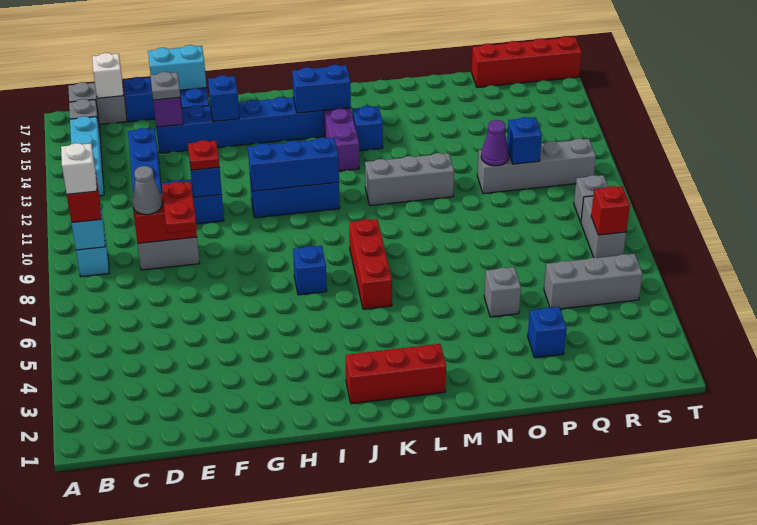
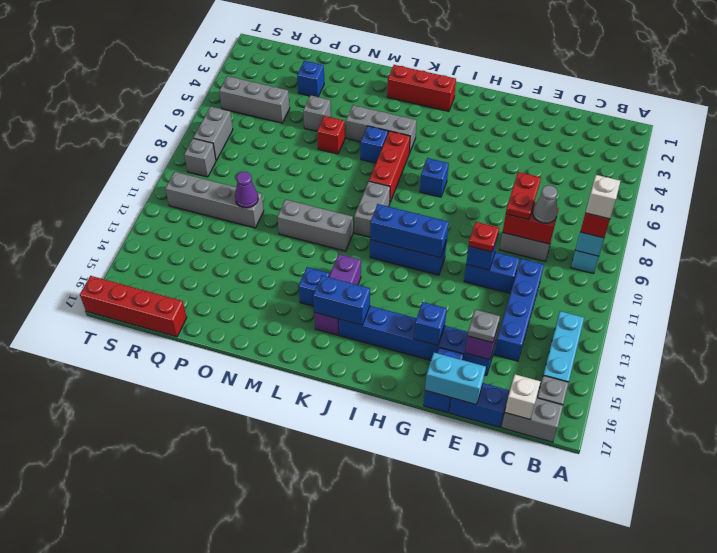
none -> grey brick K5:M5 level 1
none -> grey brick K9:K10 level 1
blue brick Q11 level 2 -> blue brick L6 level 1
red brick S7 level 2 -> red brick N6 level 1

